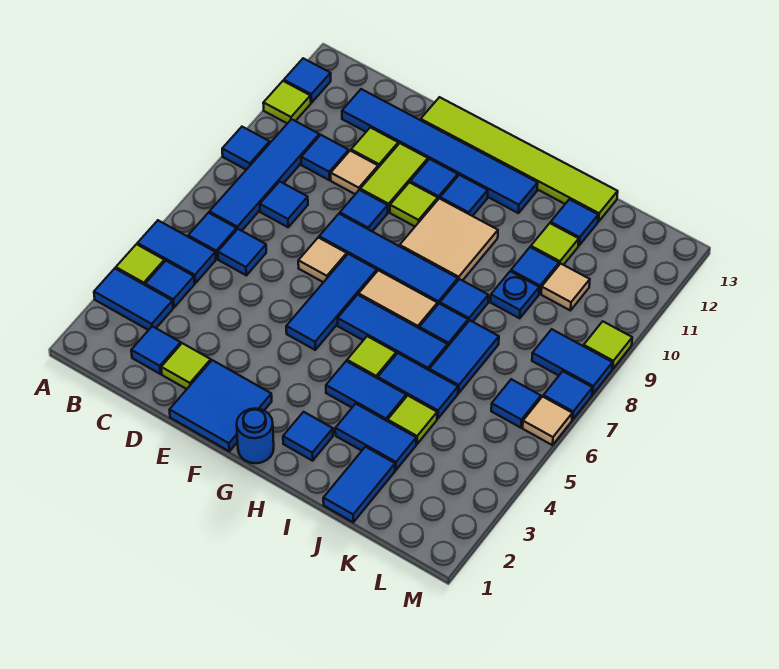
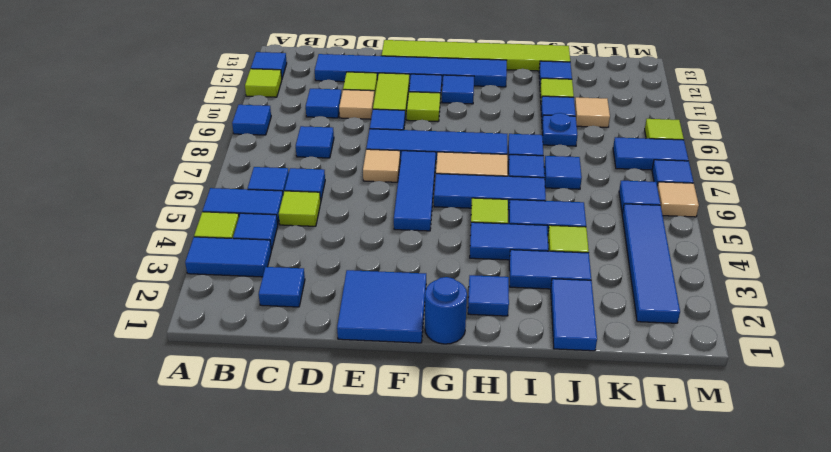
blue tile B7:B10 level 1 -> blue tile L2:L5 level 1
lime tile D2 level 1 -> lime tile C5 level 1
tan tile G9:H10 level 1 -> none
blue tile J6:J7 level 1 -> blue tile J7 level 1

